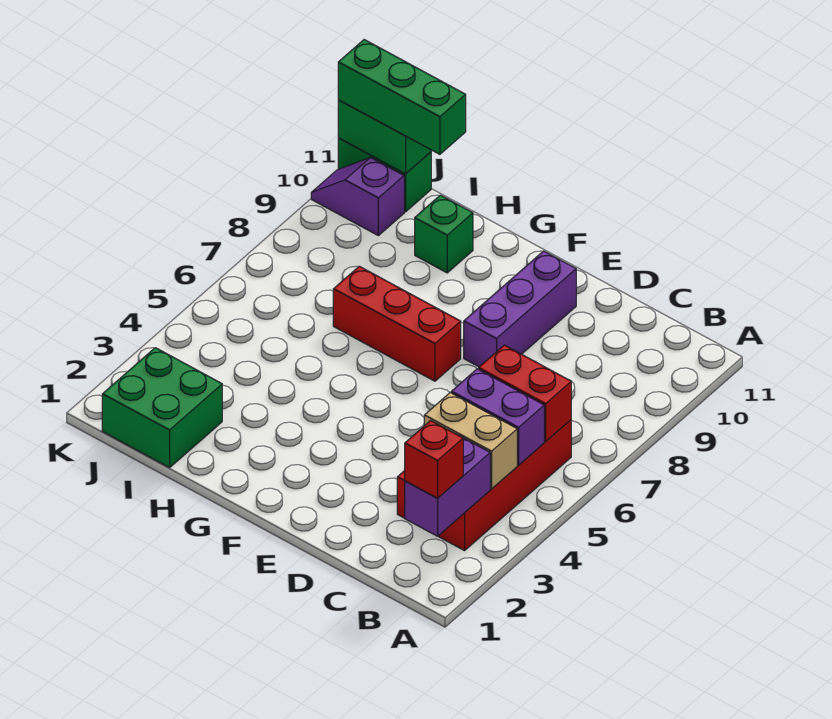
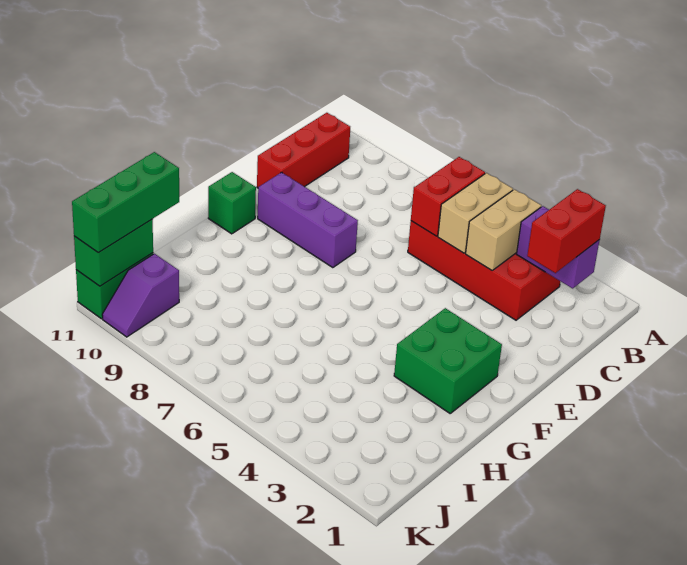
red brick B2 level 3 -> red brick B2:C2 level 3
purple brick B5:C5 level 2 -> tan brick B5:C5 level 2
red brick F7:H7 level 1 -> red brick B11:D11 level 1
green brick H10 level 1 -> green brick F11 level 1
green brick I1:J2 level 1 -> green brick F2:G3 level 1

